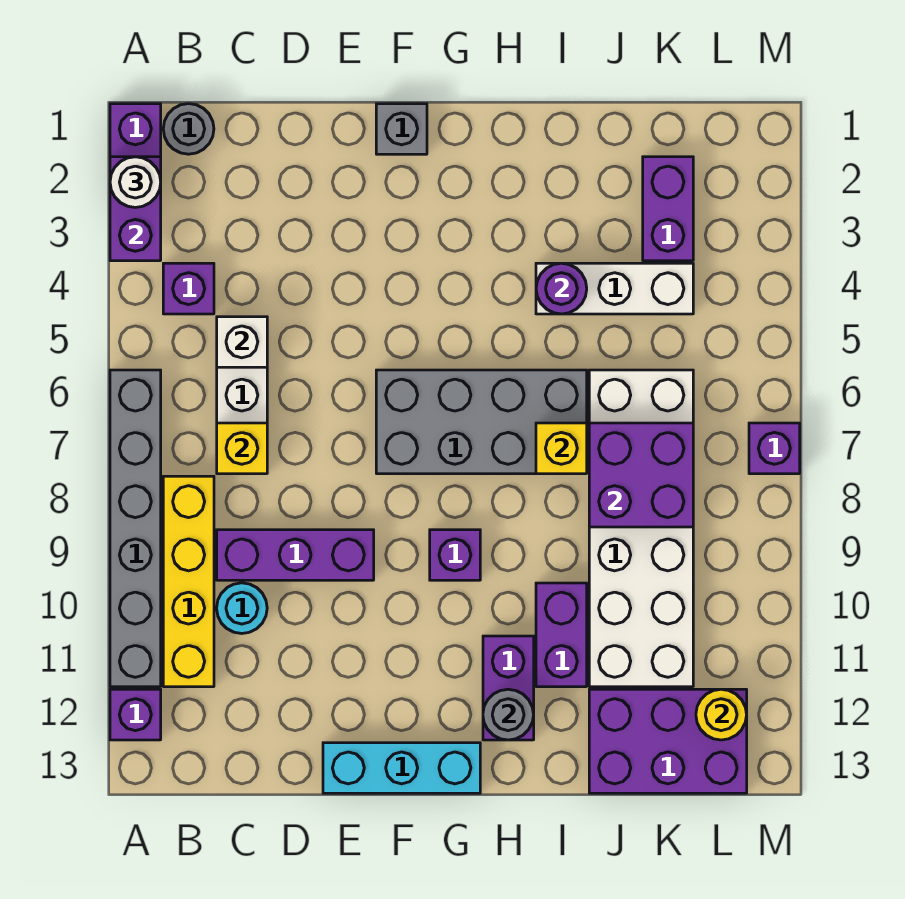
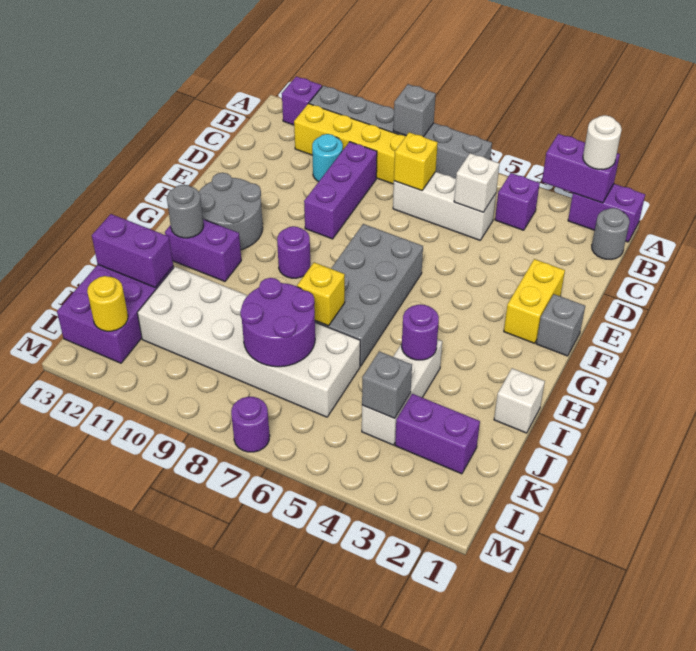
none -> grey brick A8 level 2
none -> yellow brick E2:F2 level 1
cyan brick E13:G13 level 1 -> none
none -> grey round brick F11:G12 level 1
purple brick G9 level 1 -> purple round brick G9 level 1
none -> white brick I1 level 1
purple brick I10:I11 level 1 -> purple brick J12:J13 level 2
purple brick J7:K8 level 2 -> purple round brick J7:K8 level 2
none -> grey brick K4 level 2
purple brick M7 level 1 -> purple round brick M7 level 1

